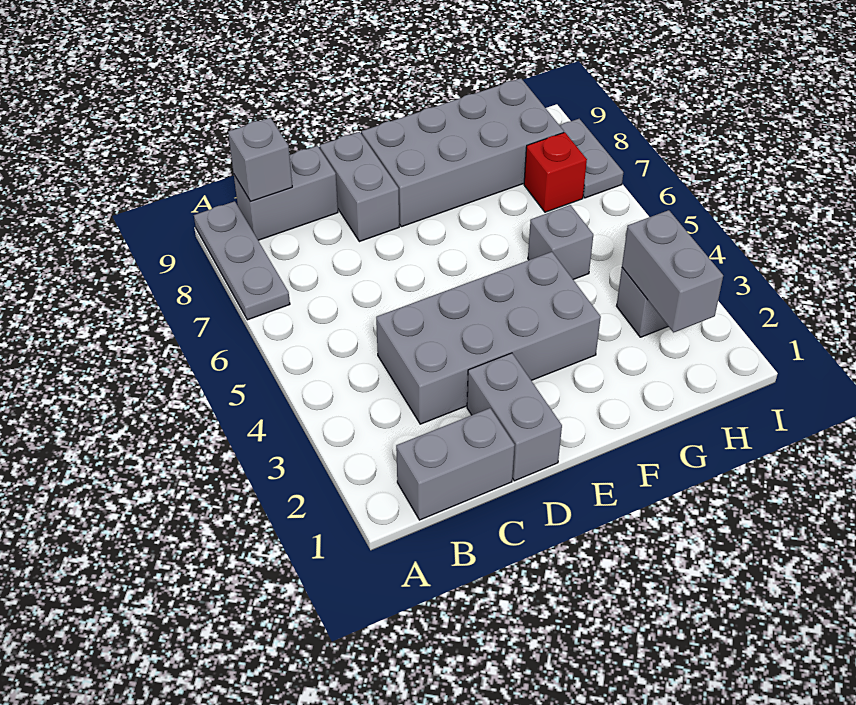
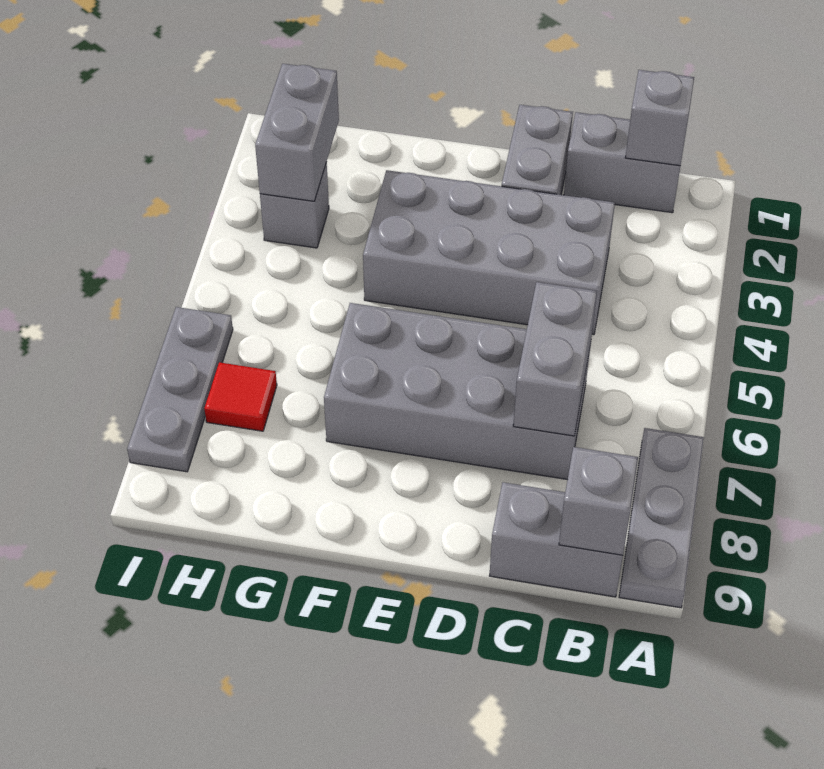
grey brick D8:D9 level 1 -> grey brick C6:C7 level 2
grey brick E8:H9 level 1 -> grey brick C6:F7 level 1
grey brick G5 level 1 -> grey brick B1 level 2
red brick H7 level 1 -> red tile H7 level 1
grey plate I7:I8 level 1 -> grey plate I6:I8 level 1

